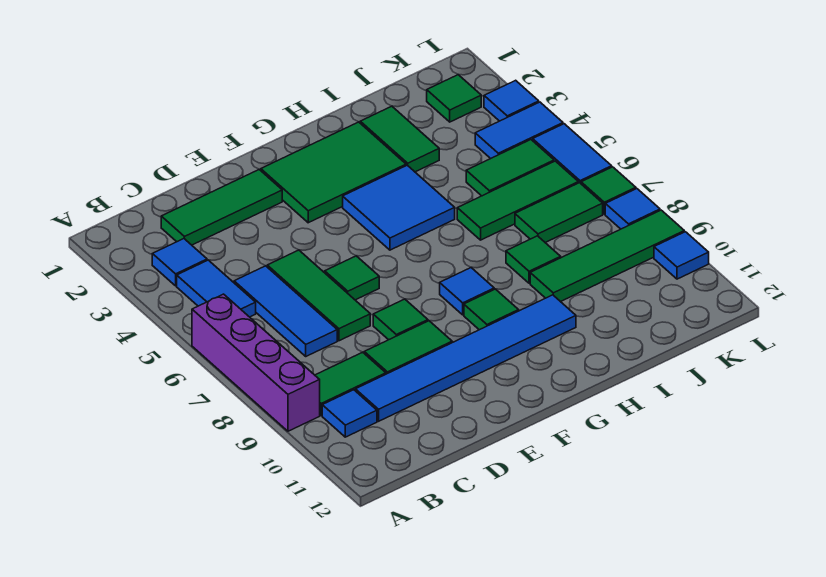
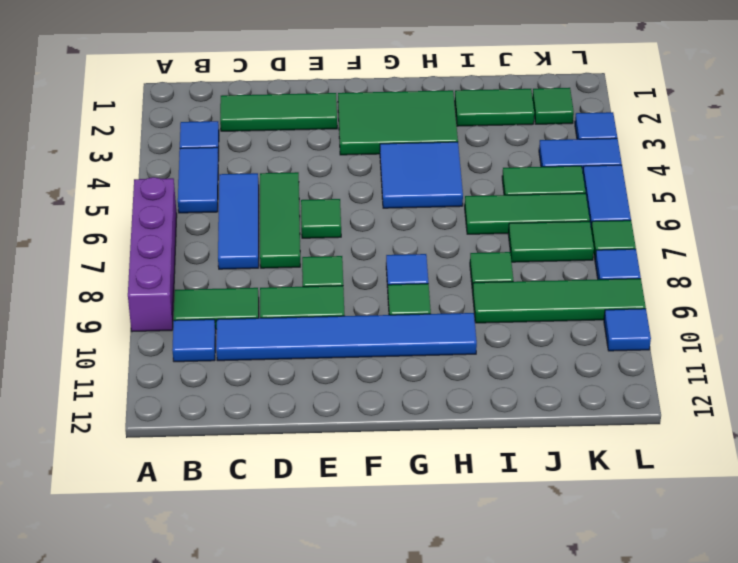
green tile I2:I3 level 1 -> green tile I2:J2 level 1

